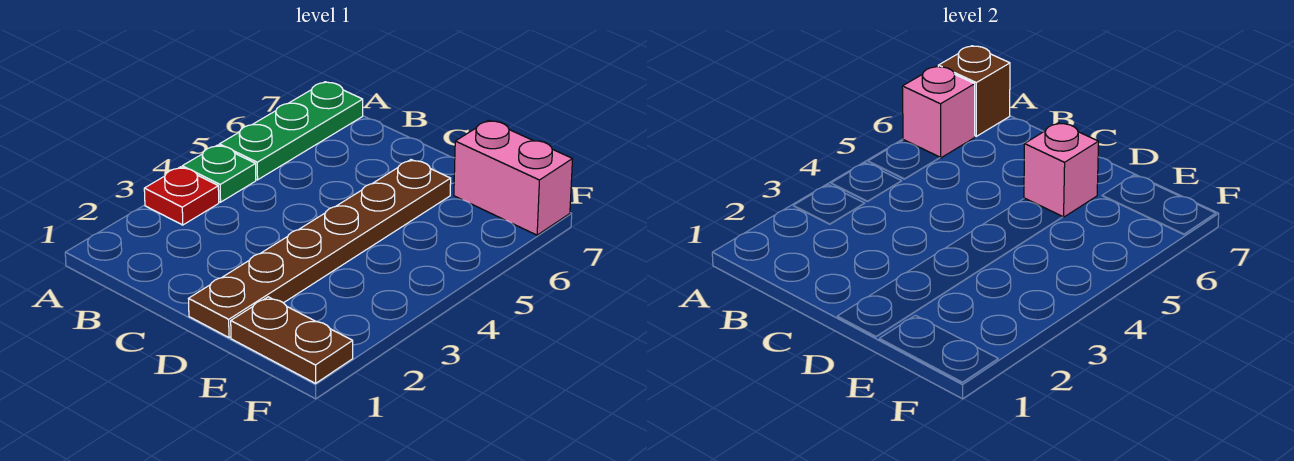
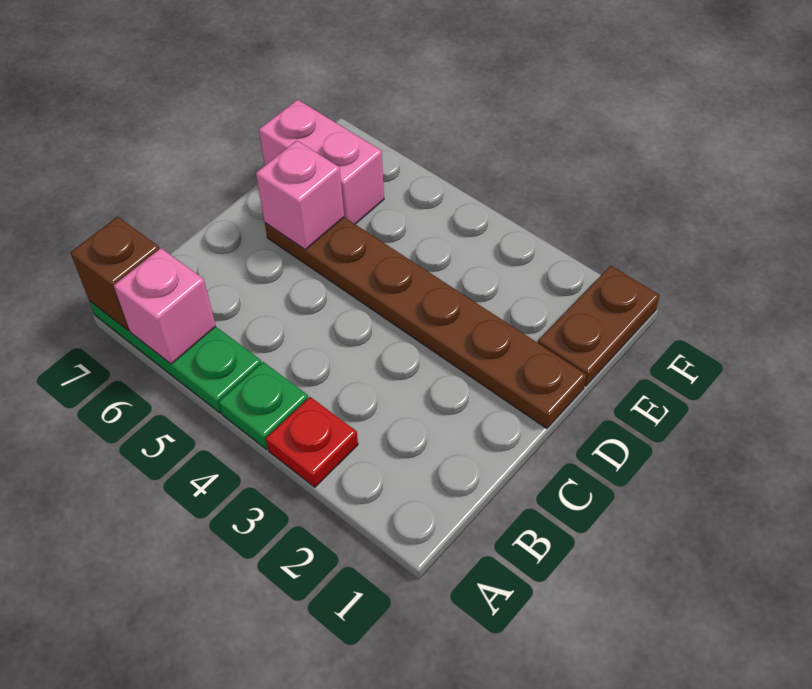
pink brick E7:F7 level 1 -> pink brick E6:E7 level 1

